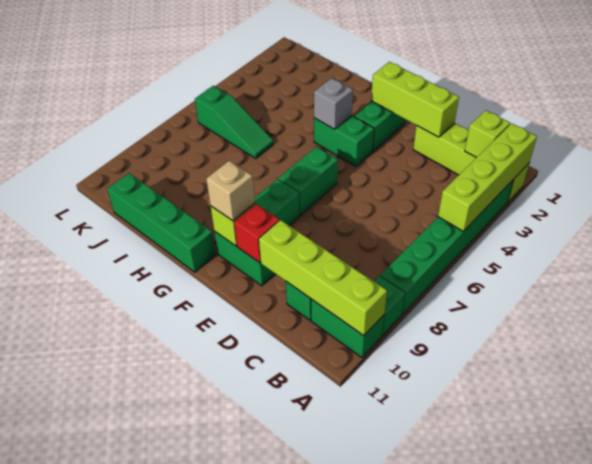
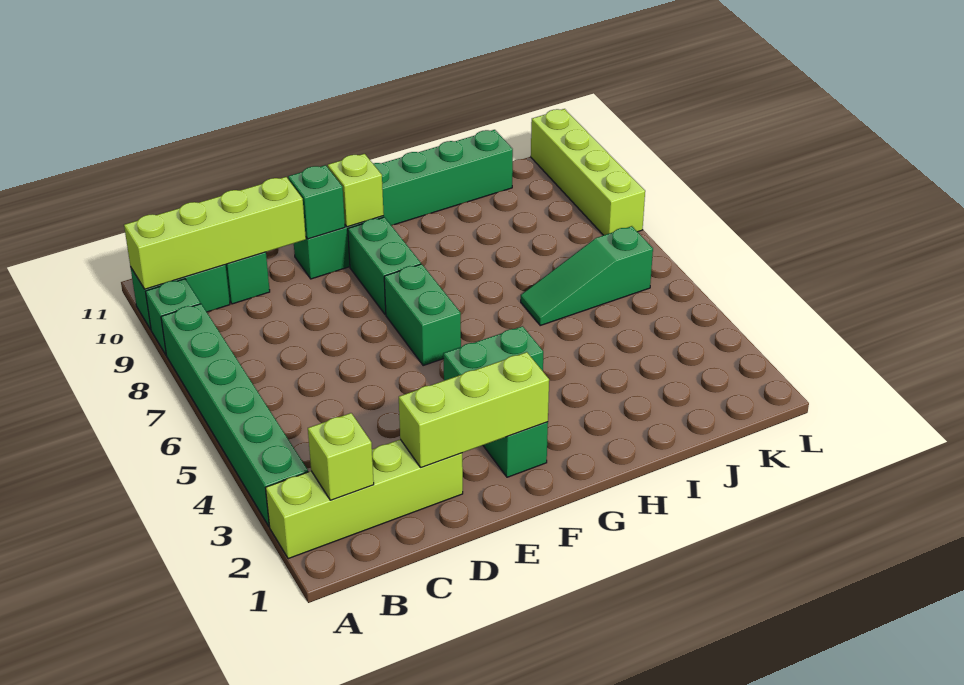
lime brick A2:A5 level 2 -> lime brick L8:L11 level 1
red brick E10 level 2 -> green brick E10 level 2
tan brick F10 level 3 -> none
grey brick G4 level 2 -> none

